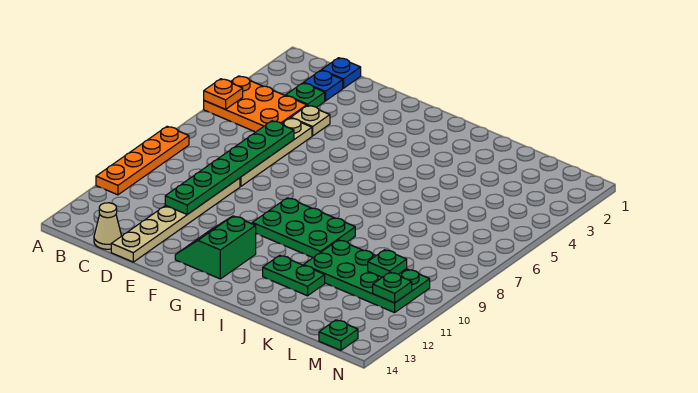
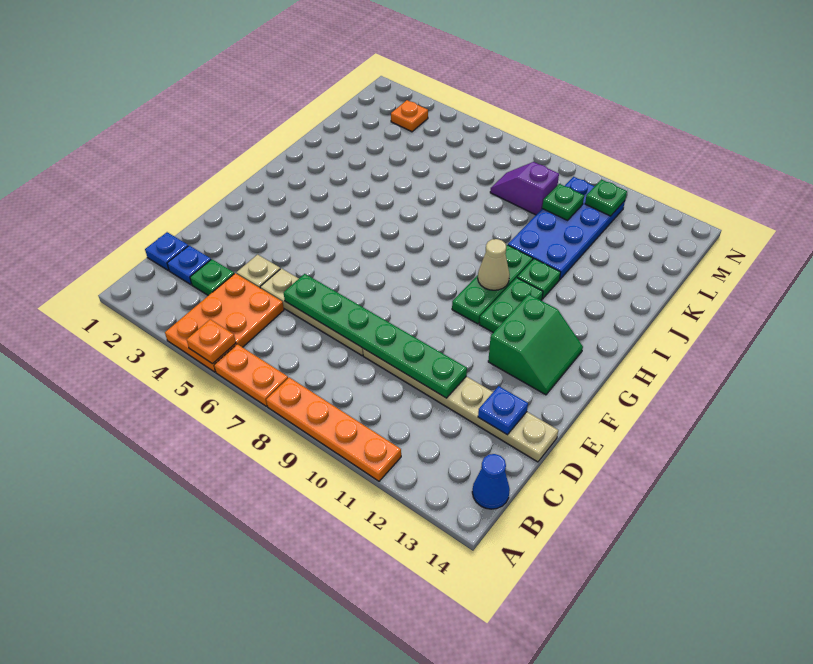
none -> orange plate A6:A7 level 1
none -> blue cone B14 level 1
tan cone C14 level 1 -> tan cone H10 level 2
none -> blue plate D13 level 2
green slope F12:G13 level 1 top G -> green slope F12:G13 level 1 top 12
green plate G9:I10 level 1 -> green plate G10:I10 level 1
green plate I12:J12 level 1 -> green plate G11:H11 level 1
green plate J10:M11 level 1 -> blue plate J10:M11 level 1
none -> purple slope L8:L9 level 1 top 9
none -> orange plate M3 level 1
green plate M14 level 1 -> green plate I11 level 1

